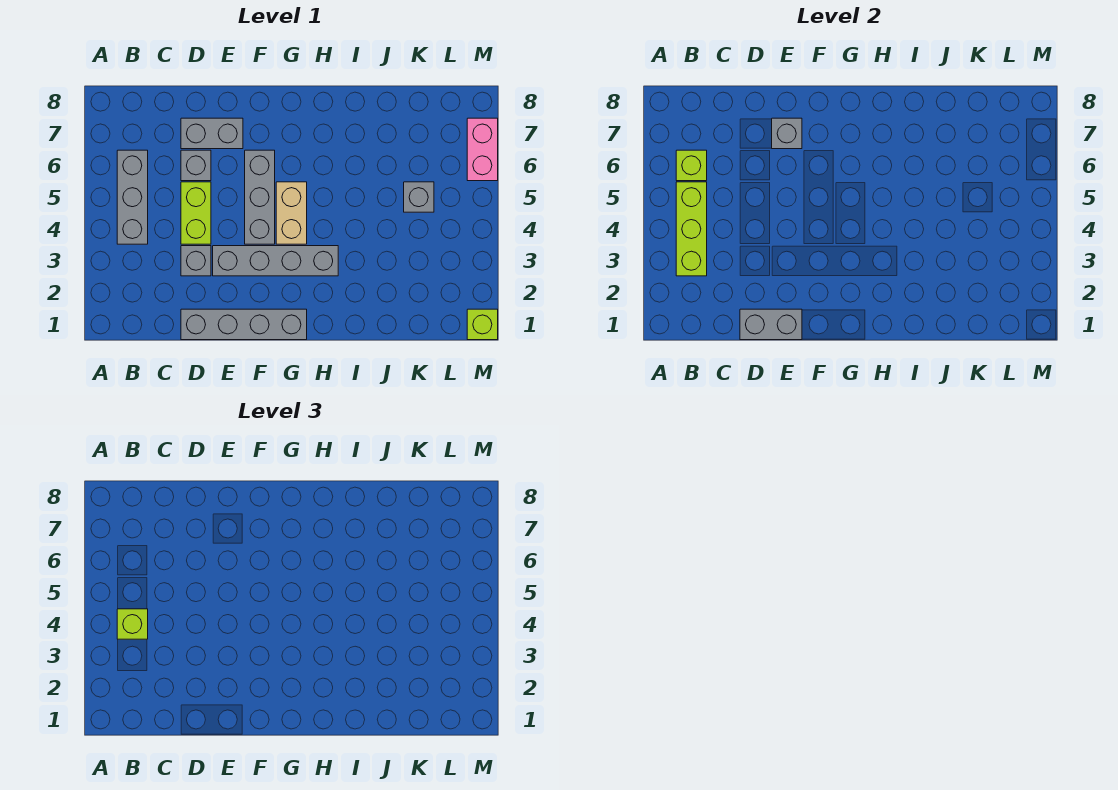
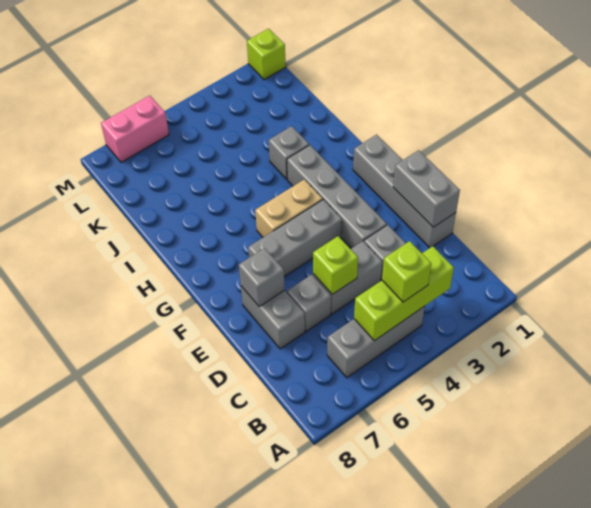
lime brick B6 level 2 -> lime brick D5 level 2
lime brick D4:D5 level 1 -> grey brick D4:D5 level 1
grey brick K5 level 1 -> grey brick I3 level 1

